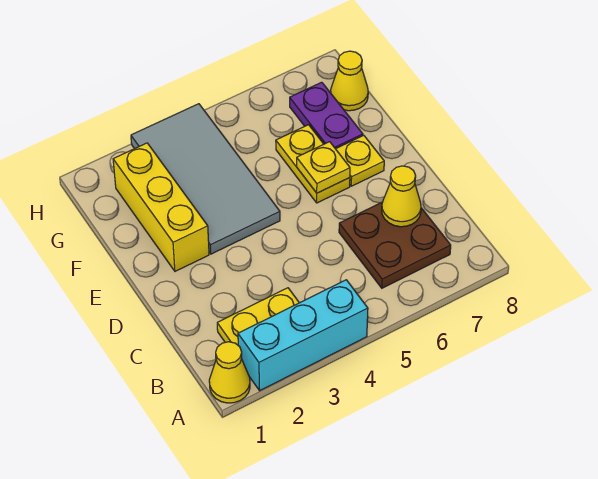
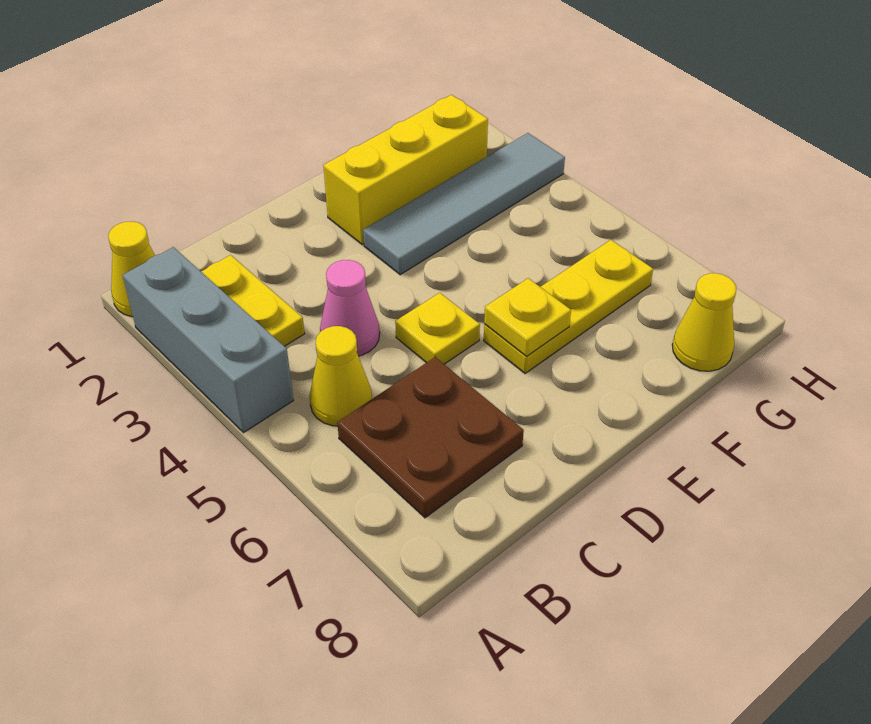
cyan brick A2:A4 level 1 -> grey brick A2:A4 level 1
none -> pink cone C4 level 1
yellow cone C7 level 2 -> yellow cone B5 level 1
grey tile E3:H4 level 1 -> grey tile E3:H3 level 1
yellow plate E6:F6 level 1 -> yellow plate E6:G6 level 1
yellow plate E7 level 1 -> yellow plate D5 level 1
purple plate F7:G7 level 1 -> none

